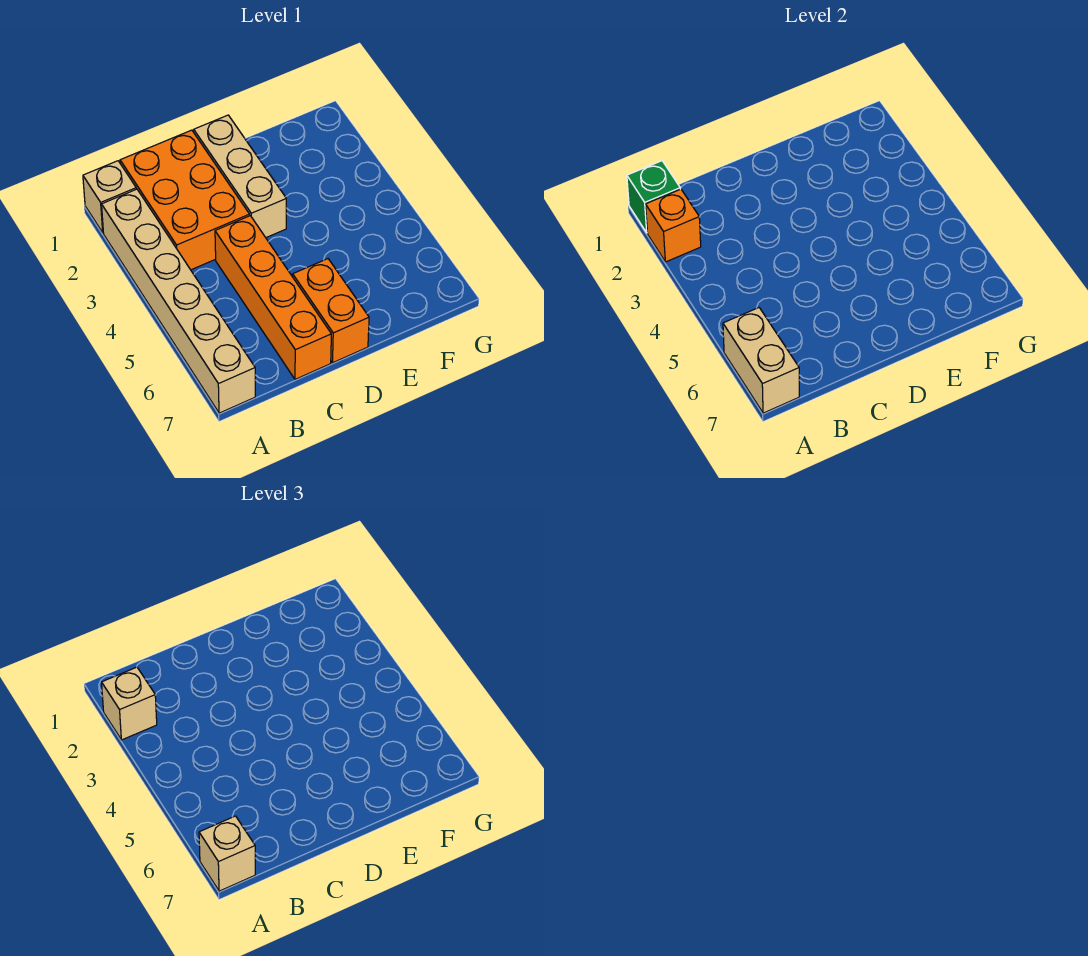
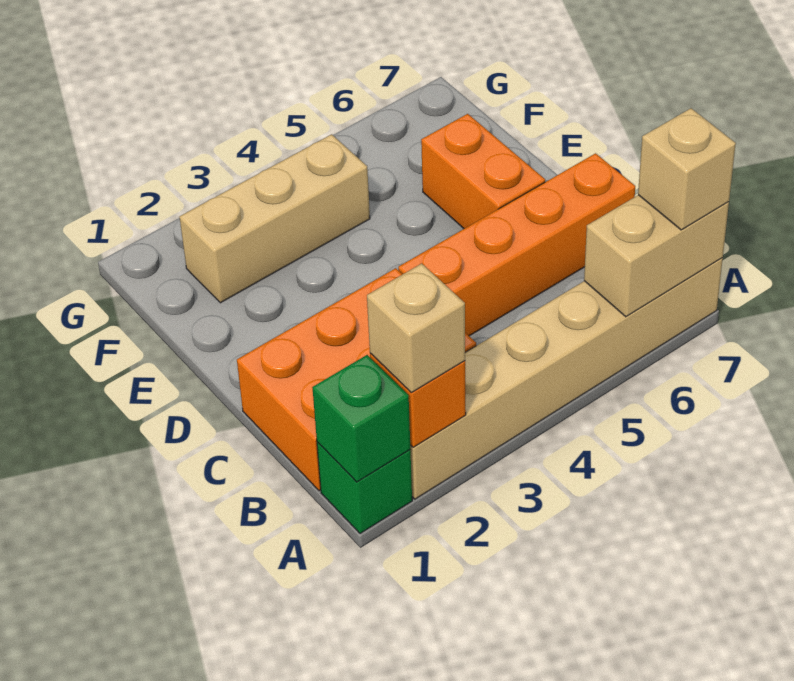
tan brick A1 level 1 -> green brick A1 level 1
tan brick D1:D3 level 1 -> tan brick F2:F4 level 1
orange brick D6:D7 level 1 -> orange brick D6:E6 level 1

